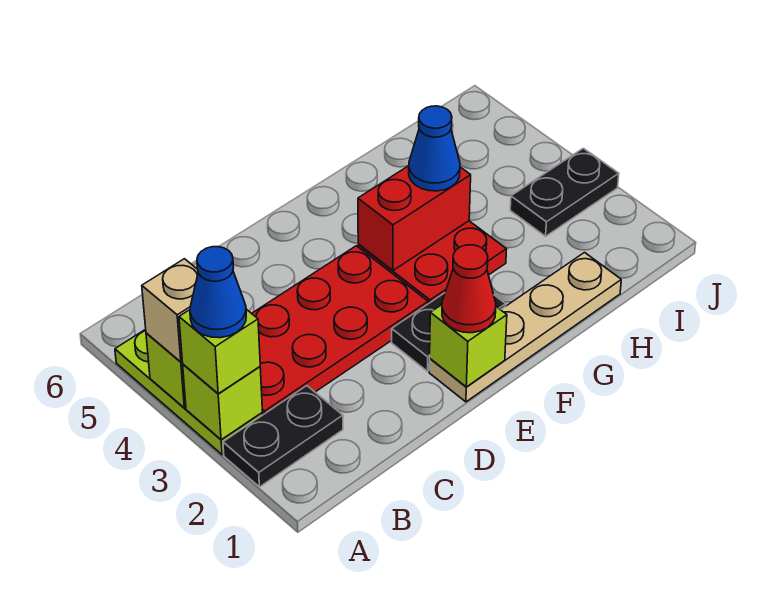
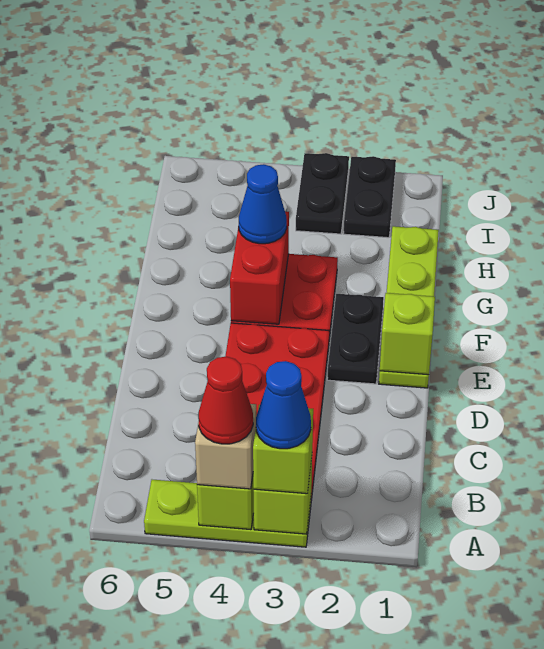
black plate A2:B2 level 1 -> black plate I2:J2 level 1
tan plate E1:H1 level 1 -> lime plate E1:H1 level 1
red cone E1 level 3 -> red cone A4 level 4

